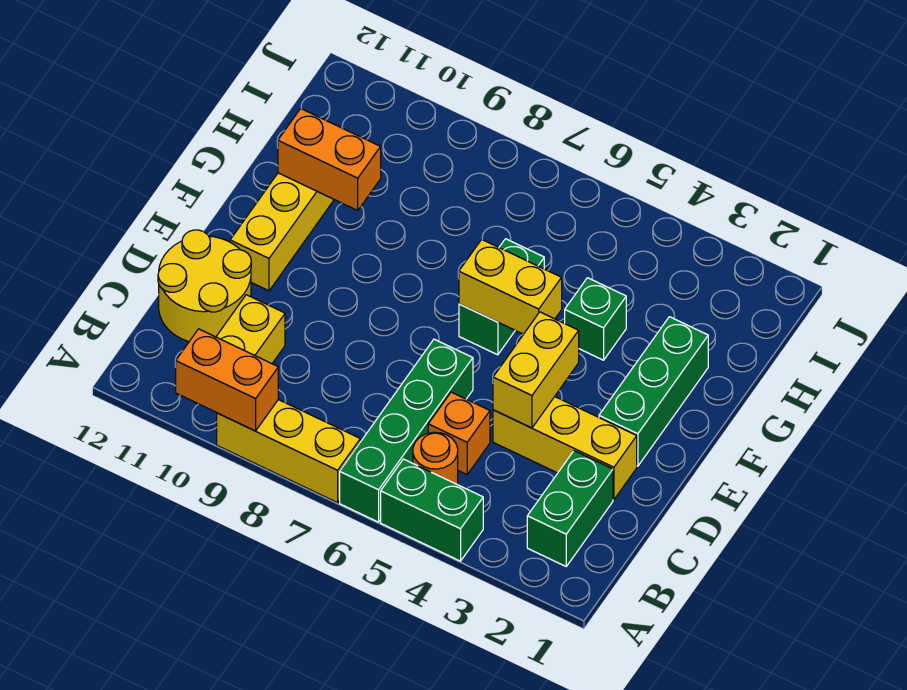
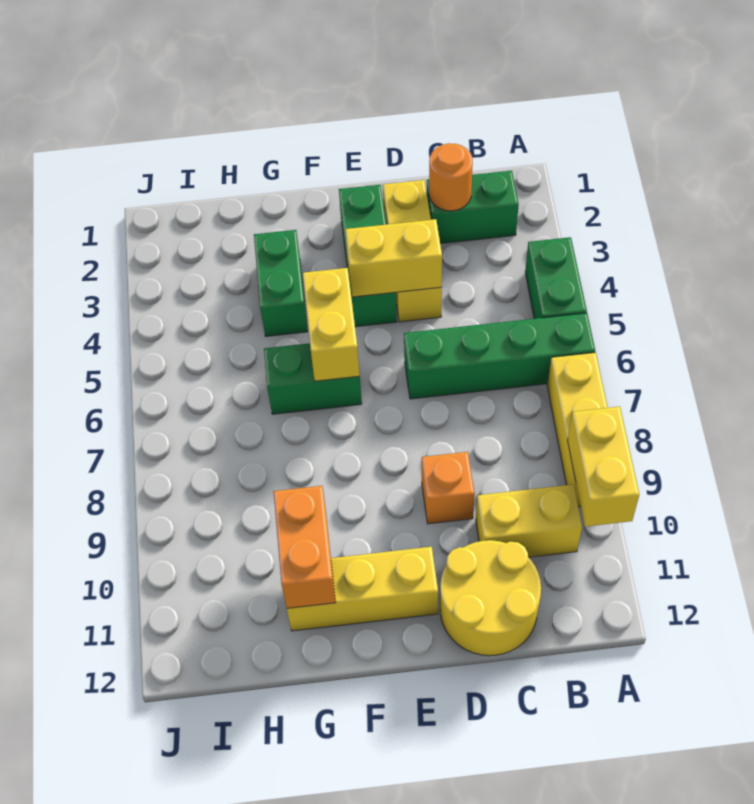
orange brick A9:A10 level 2 -> yellow brick A9:A10 level 2
orange round brick B5 level 1 -> orange round brick C2 level 2
orange brick C5 level 1 -> orange brick D9 level 1
green brick E2:G2 level 1 -> green brick E2:E4 level 1
green brick G4 level 1 -> green brick G3:G4 level 1

